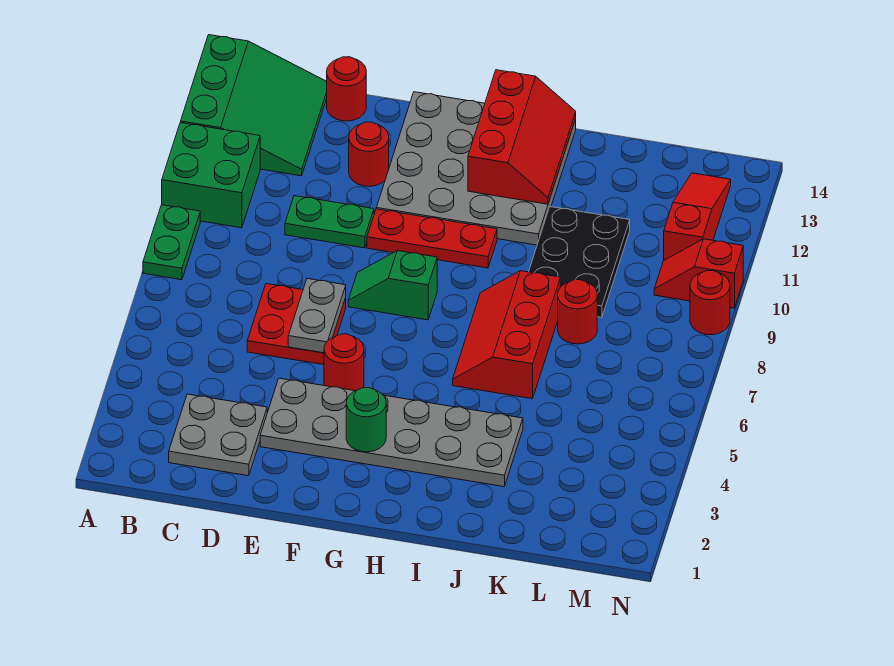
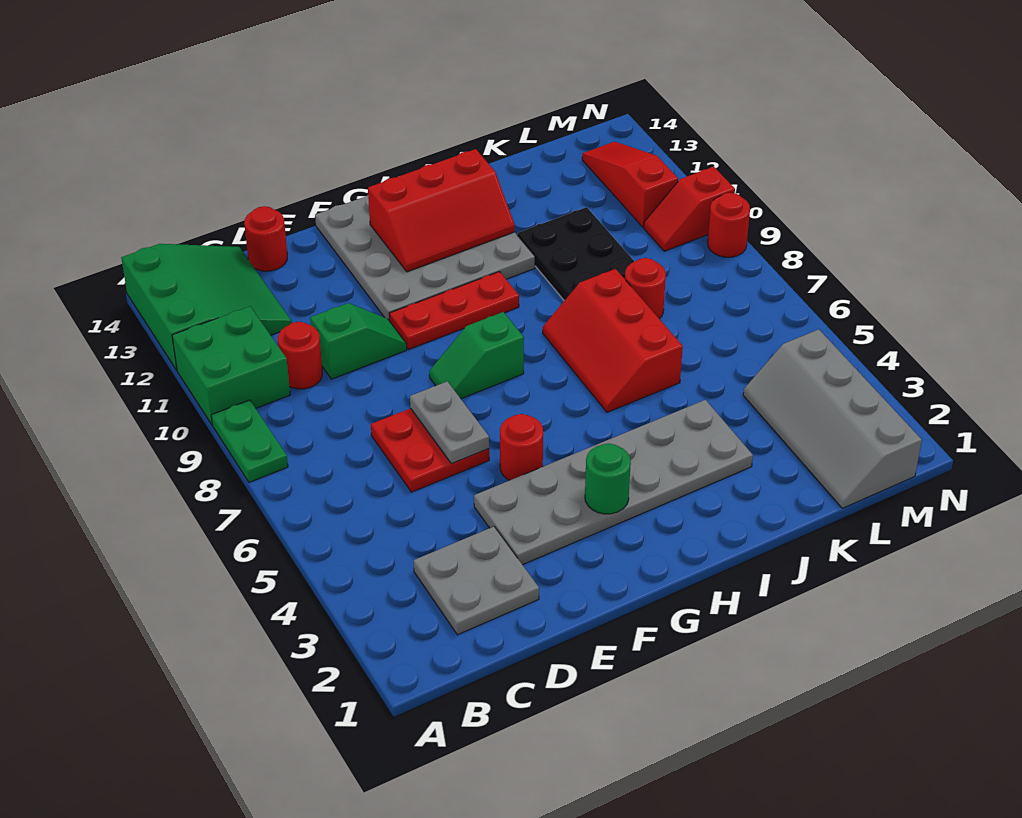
green plate D10:E10 level 1 -> green slope D10:E10 level 1 top D
red round brick E12 level 1 -> red round brick C10 level 1
red slope H12:I14 level 2 top H -> red slope G12:I13 level 2 top 13
none -> grey slope L1:M4 level 1 top M

